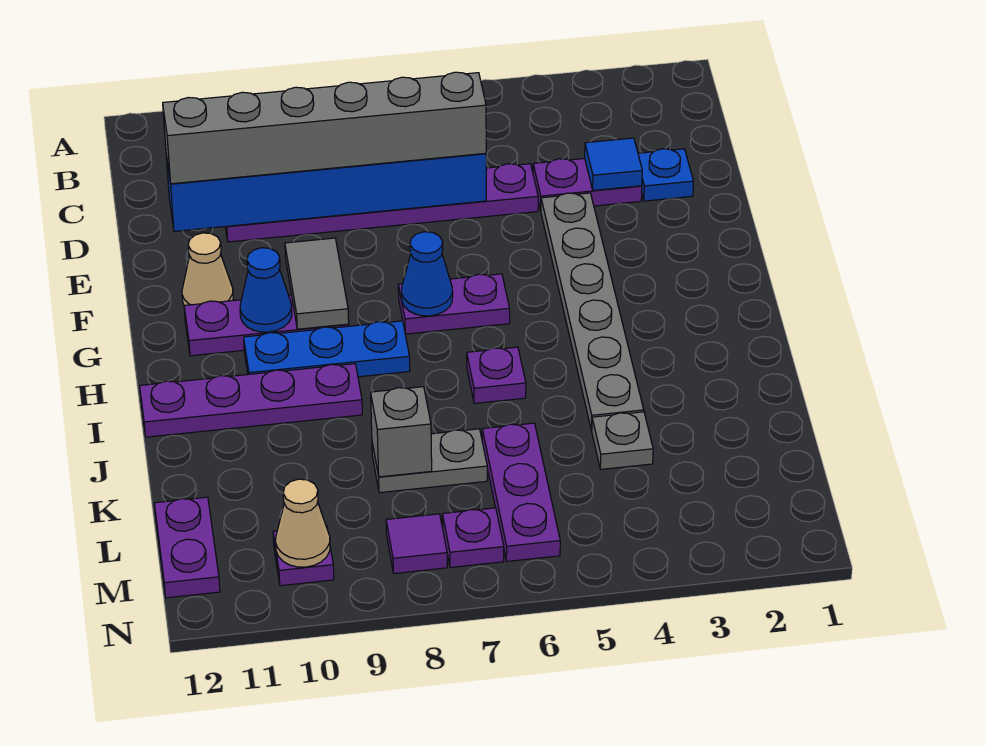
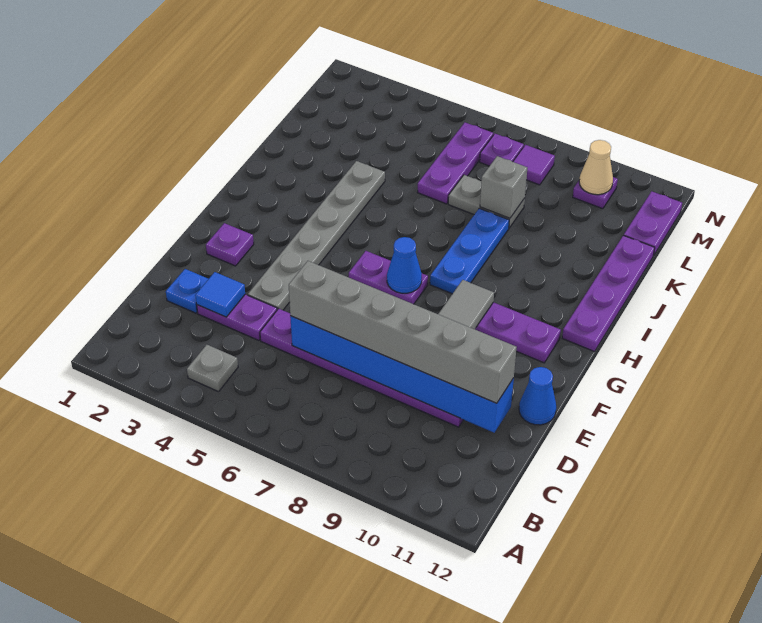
tan cone F11 level 1 -> none
blue cone G10 level 2 -> blue cone E12 level 1
blue plate H8:H10 level 1 -> blue plate H8:J8 level 1
purple plate I6 level 1 -> purple plate F2 level 1
purple plate I9:I12 level 1 -> purple plate H12:K12 level 1
grey plate K4 level 1 -> grey plate B4 level 1

